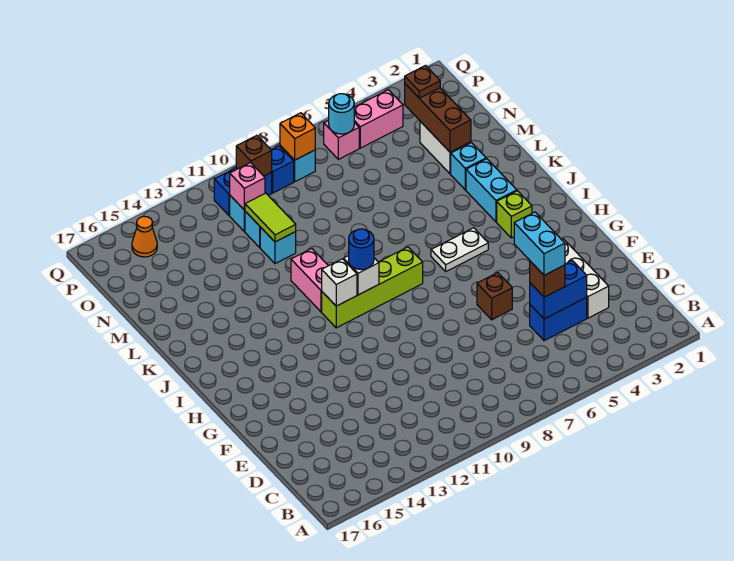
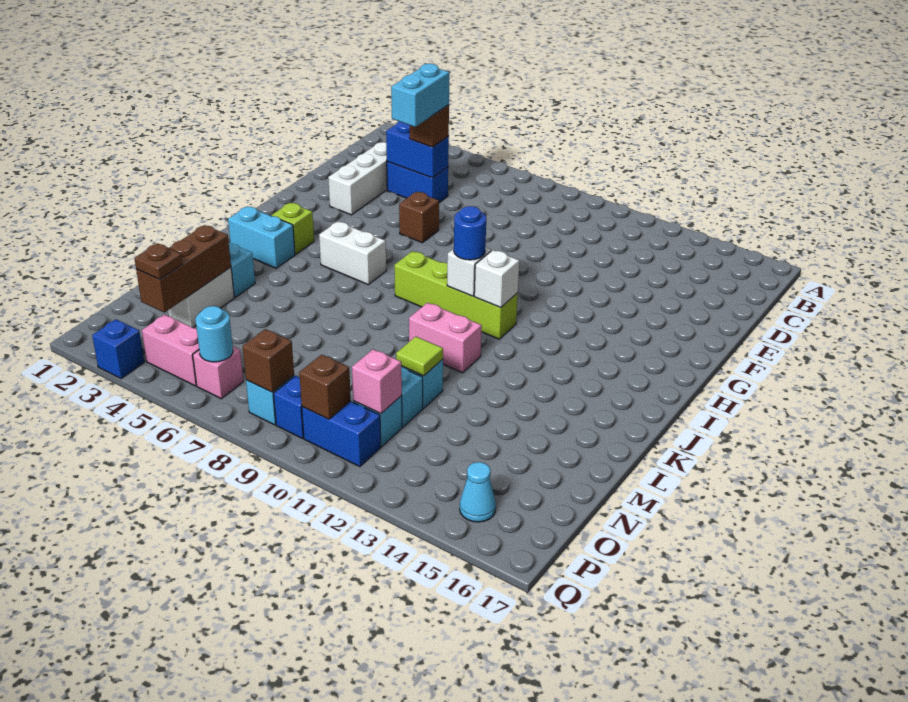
white plate I5:I6 level 1 -> white brick I5:I6 level 1
cyan brick J3:K3 level 1 -> cyan brick J2:J3 level 1
pink brick J11:K11 level 1 -> pink brick K10:K11 level 1
lime tile M11:N11 level 2 -> lime tile M11 level 2
orange brick P8 level 2 -> brown brick P8 level 2
orange cone P15 level 1 -> cyan cone P15 level 1
none -> blue brick Q3 level 1

